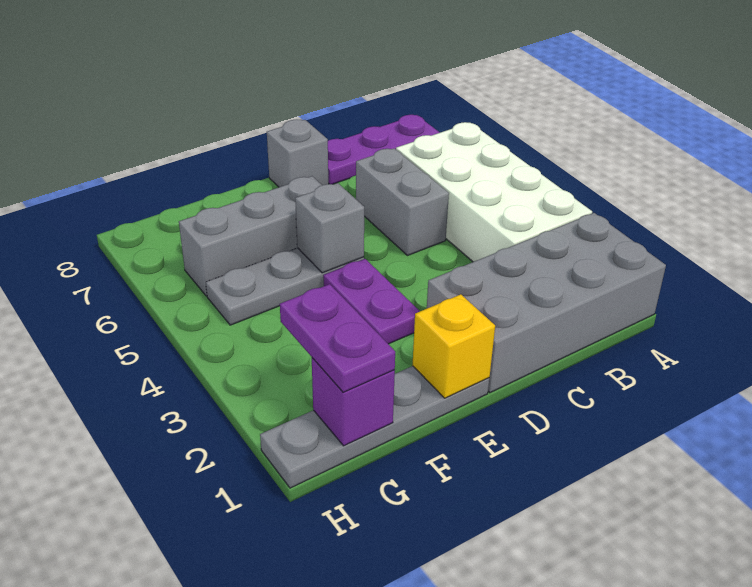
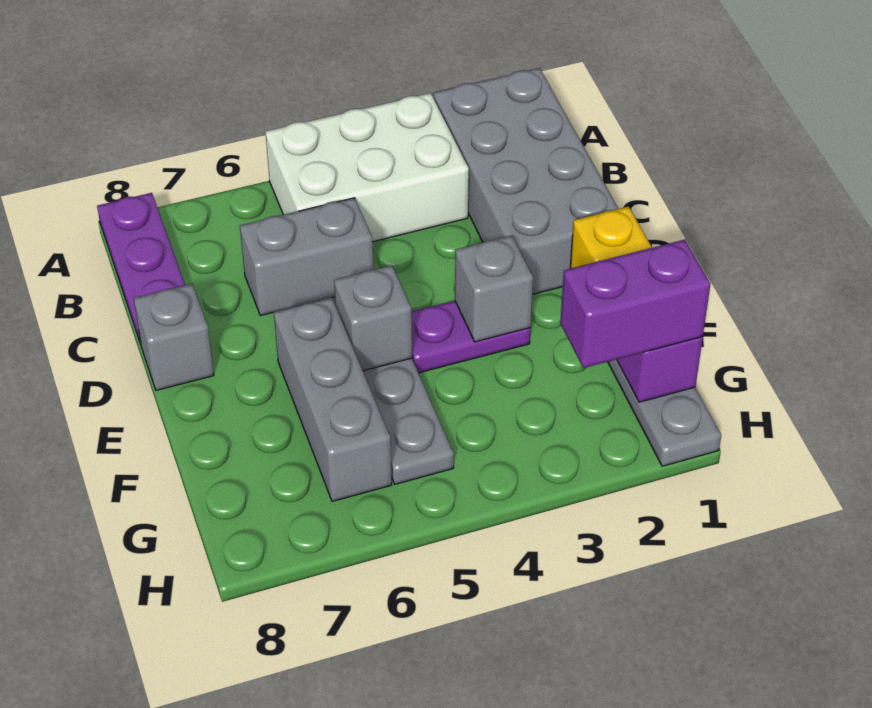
white brick A3:B6 level 1 -> white brick A3:B5 level 1
none -> grey brick E3 level 2
purple plate G1:G2 level 3 -> purple brick G1:G2 level 3

